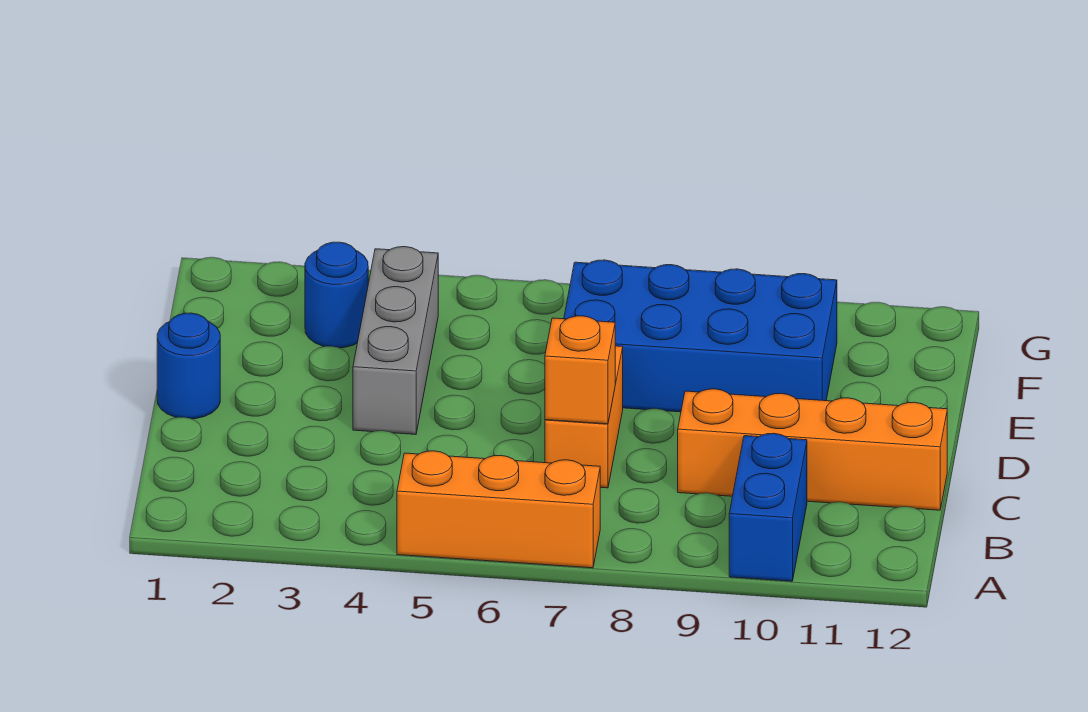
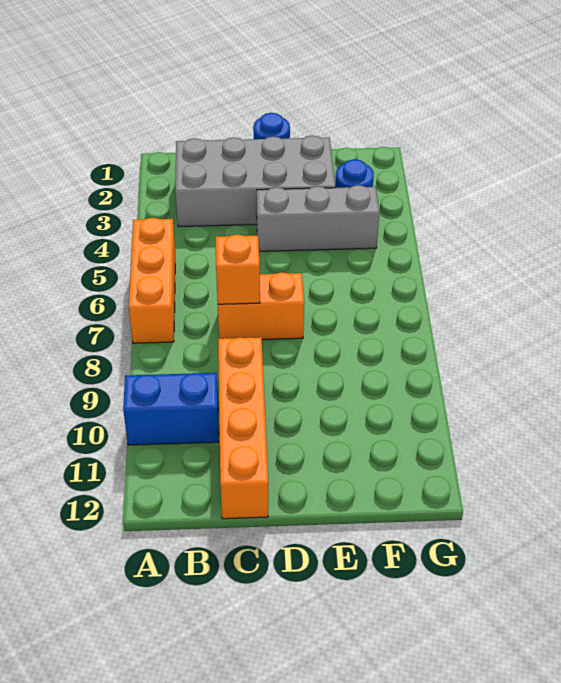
none -> grey brick B2:E3 level 1
blue brick E7:F10 level 1 -> none

